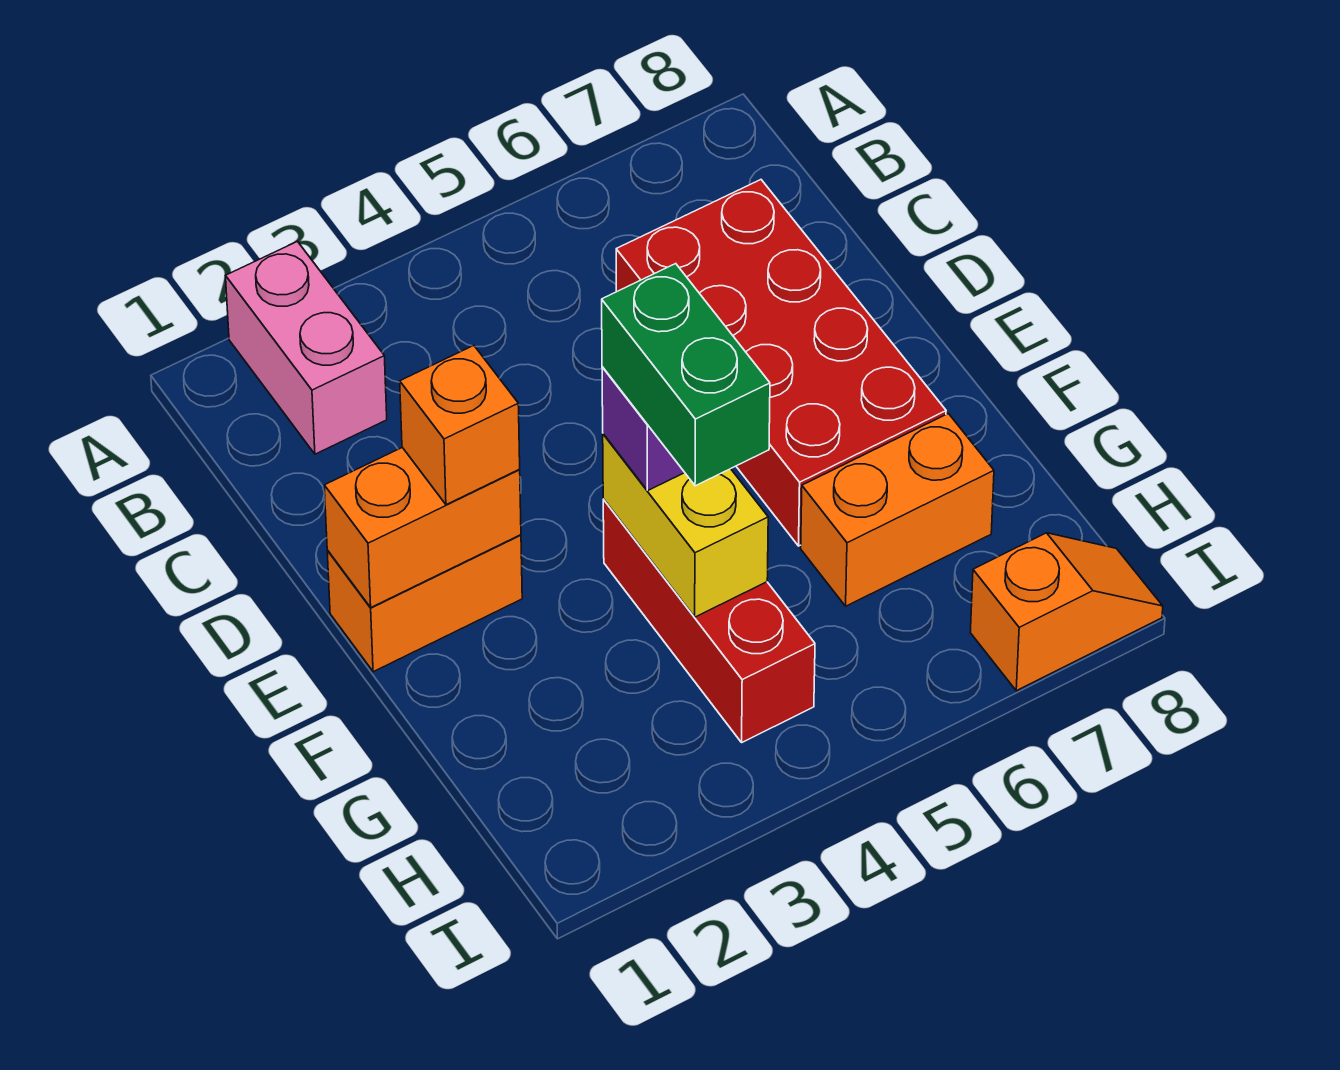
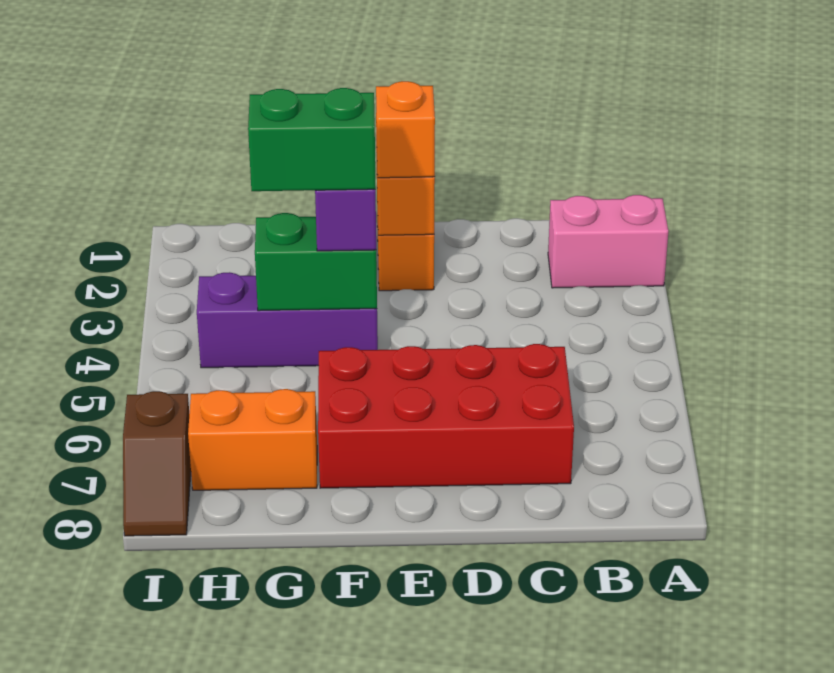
red brick F4:H4 level 1 -> purple brick F4:H4 level 1
yellow brick F4:G4 level 2 -> green brick F4:G4 level 2
orange brick G6:G7 level 1 -> orange brick G7:H7 level 1
orange slope I7:I8 level 1 top 7 -> brown slope I7:I8 level 1 top 7

